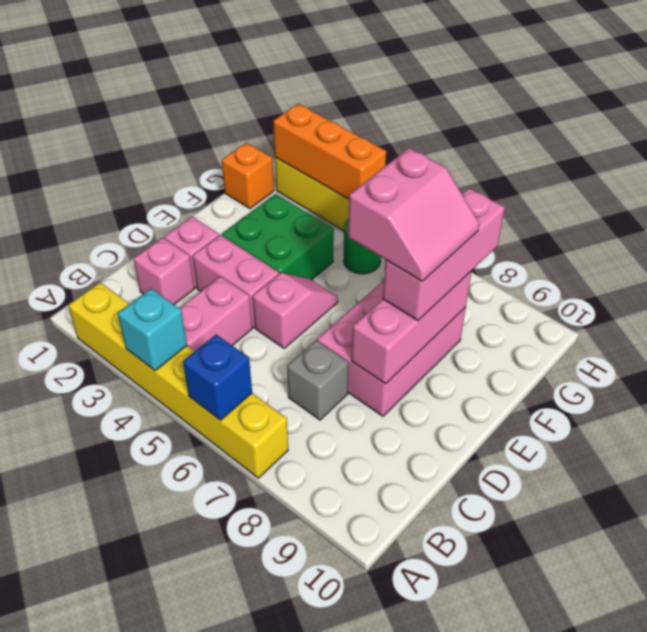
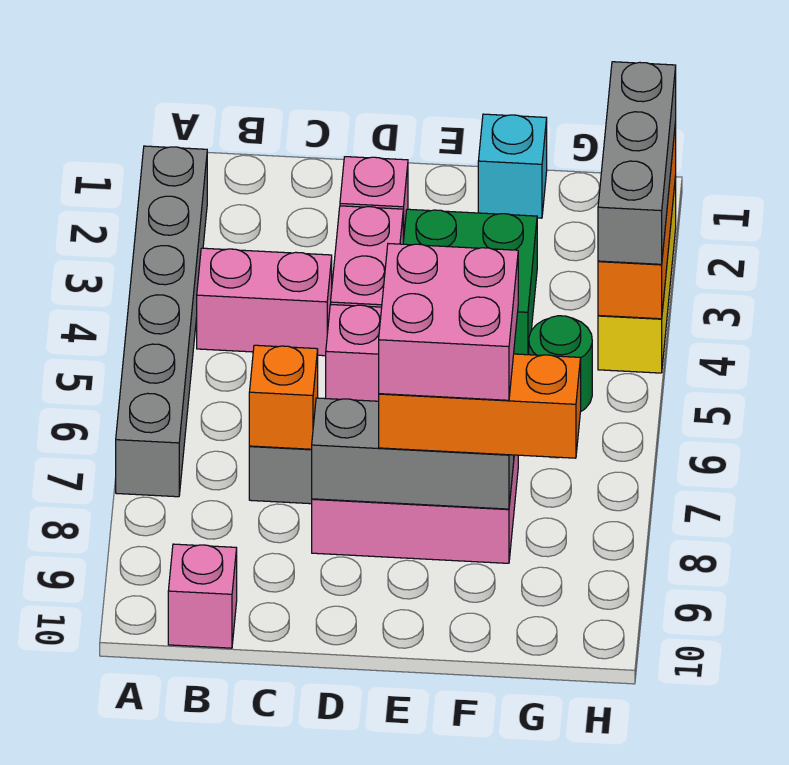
yellow brick A2:A7 level 1 -> grey brick A2:A7 level 1
cyan brick A4 level 2 -> cyan brick F1 level 1
blue brick A6 level 2 -> none
pink brick C2 level 1 -> pink brick B10 level 1
pink brick D8:F8 level 2 -> grey brick D8:F8 level 2
pink slope E7:F8 level 4 top 7 -> pink brick E7:F8 level 4
pink brick E8:G8 level 3 -> orange brick E8:G8 level 3
orange brick G1 level 1 -> orange brick C7 level 2
none -> grey brick H2:H4 level 3

